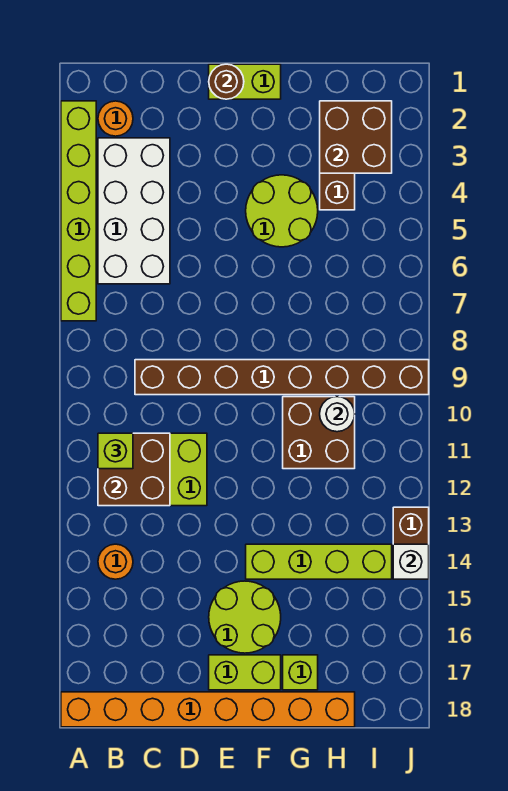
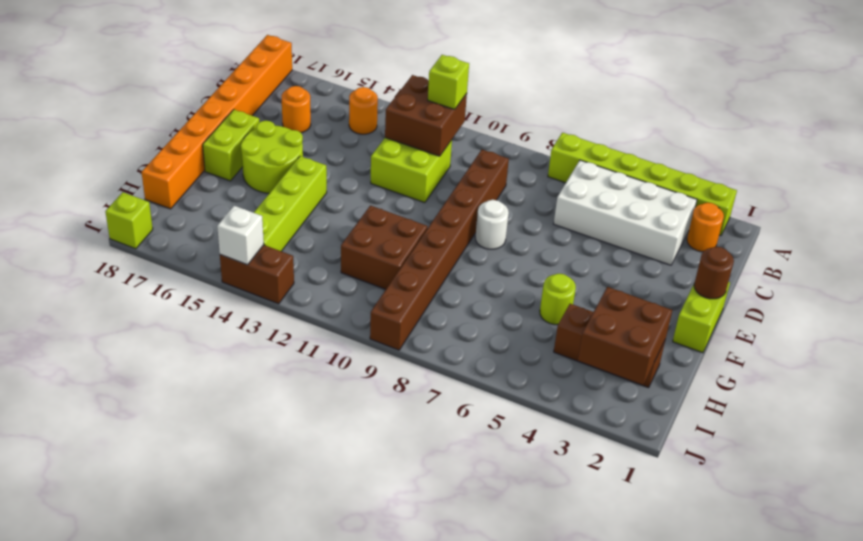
none -> orange round brick C16 level 1
lime round brick F4:G5 level 1 -> lime round brick G5 level 1
lime brick G17 level 1 -> lime brick J18 level 1
white round brick H10 level 2 -> white round brick E8 level 1

